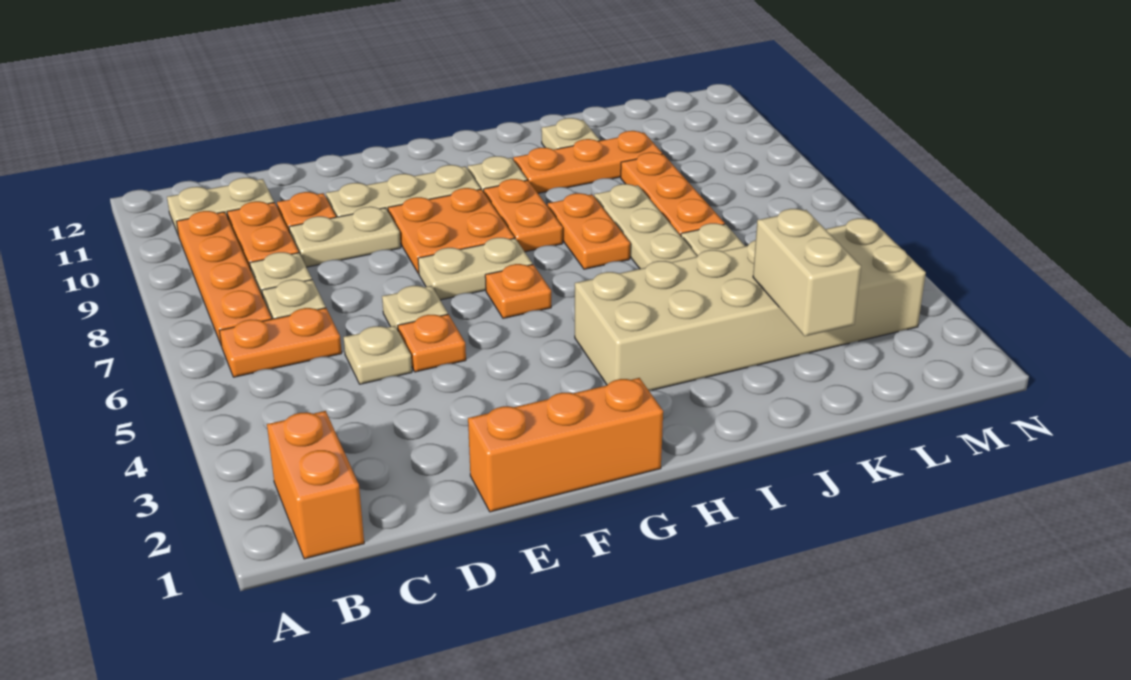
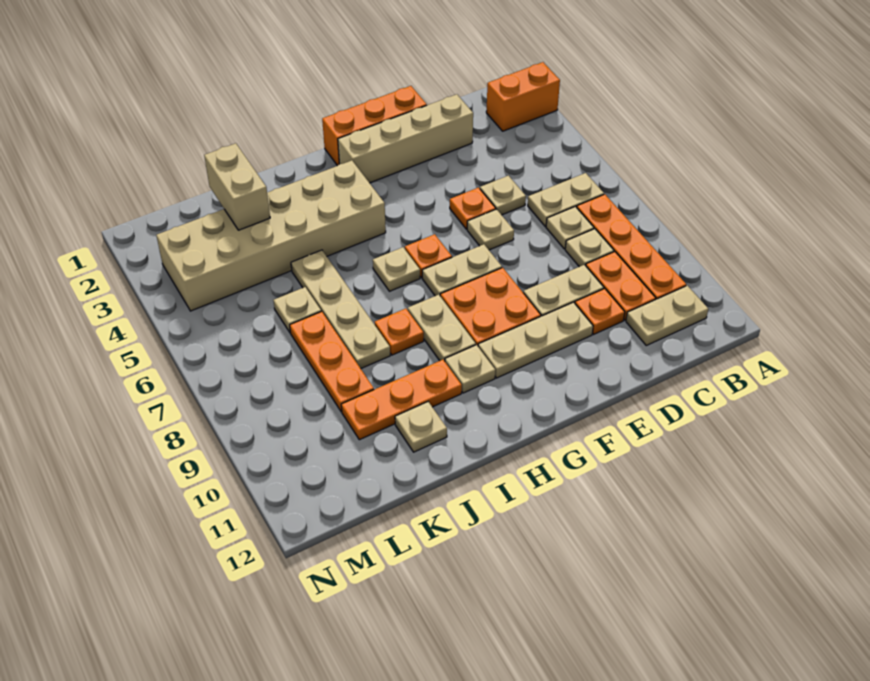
orange brick B1:B2 level 1 -> orange brick A2:B2 level 1
orange plate B6:C6 level 1 -> tan plate B6:C6 level 1
none -> tan brick D2:G2 level 1
none -> tan plate H6 level 1
orange plate H8:H9 level 1 -> tan plate H8:H9 level 1
orange plate I7:I8 level 1 -> orange plate I8 level 1

